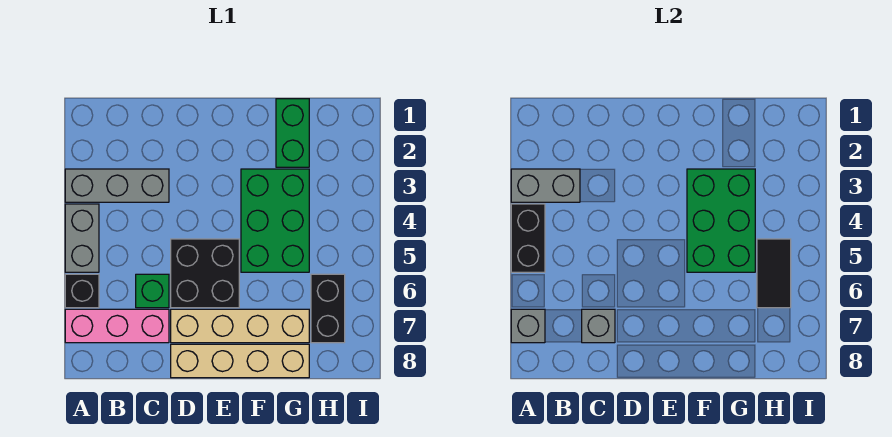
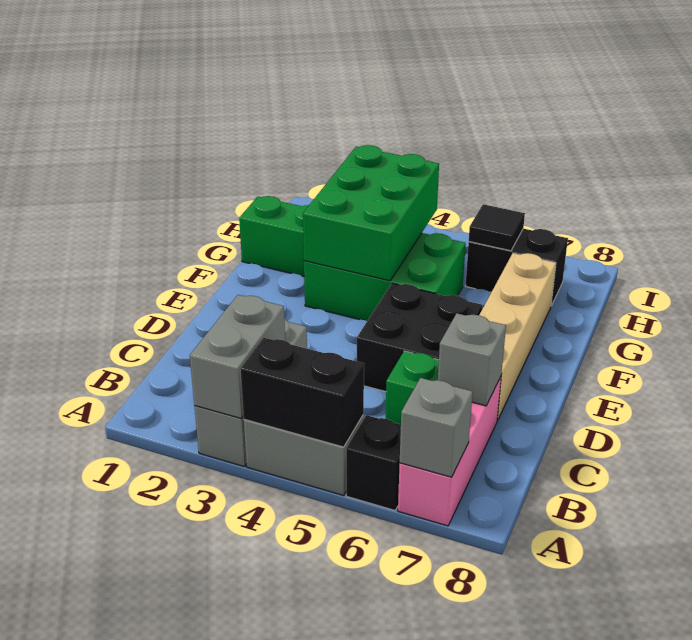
tan brick D8:G8 level 1 -> none
green brick F3:G5 level 2 -> green brick F3:H4 level 2
black tile H5:H6 level 2 -> black tile H6 level 2

